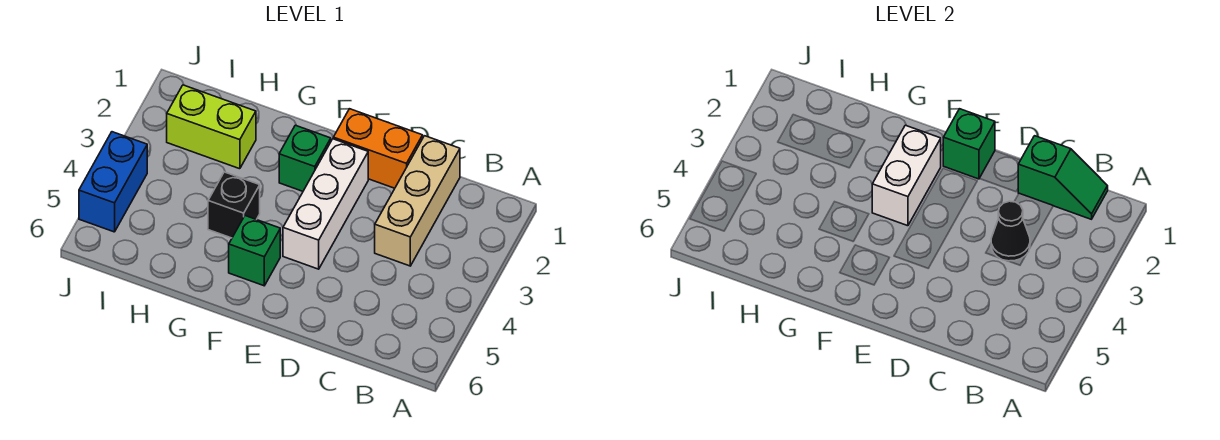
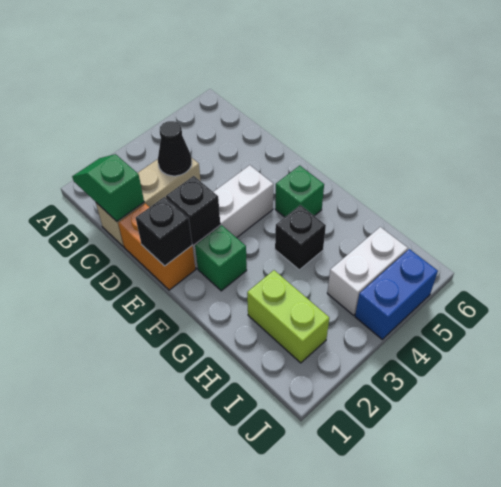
green brick E1 level 2 -> black brick E1 level 2
none -> black brick E2 level 2
white brick F2:F3 level 2 -> white brick I4:I5 level 1

